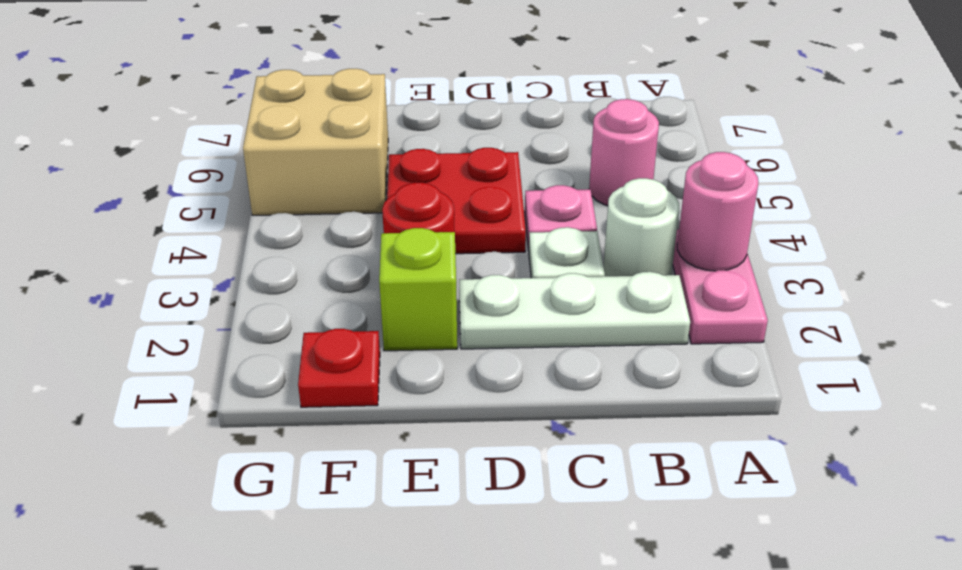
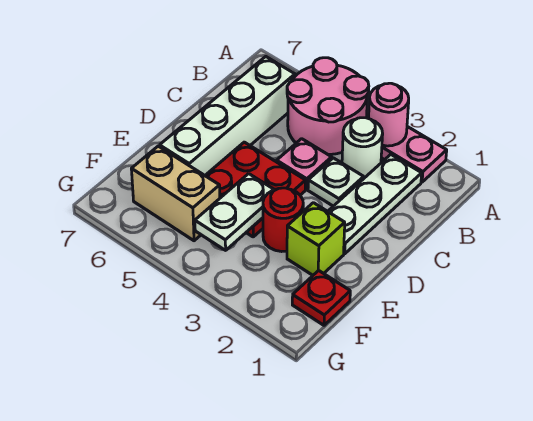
pink round brick B5 level 1 -> pink round brick A4:B5 level 1
none -> white brick B6:E6 level 1
none -> white plate E4:F4 level 2
tan brick F5:G6 level 1 -> tan brick F5:F6 level 1

